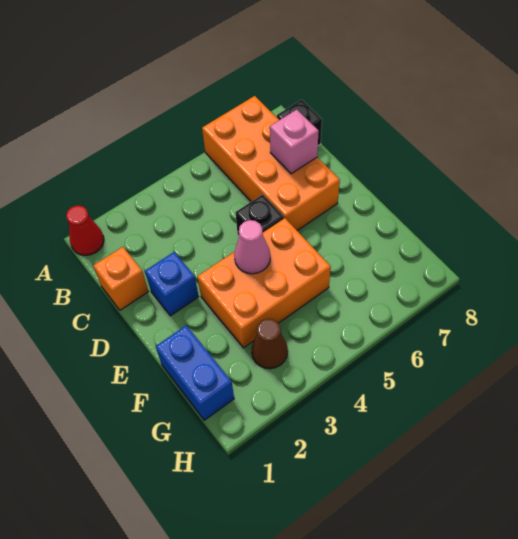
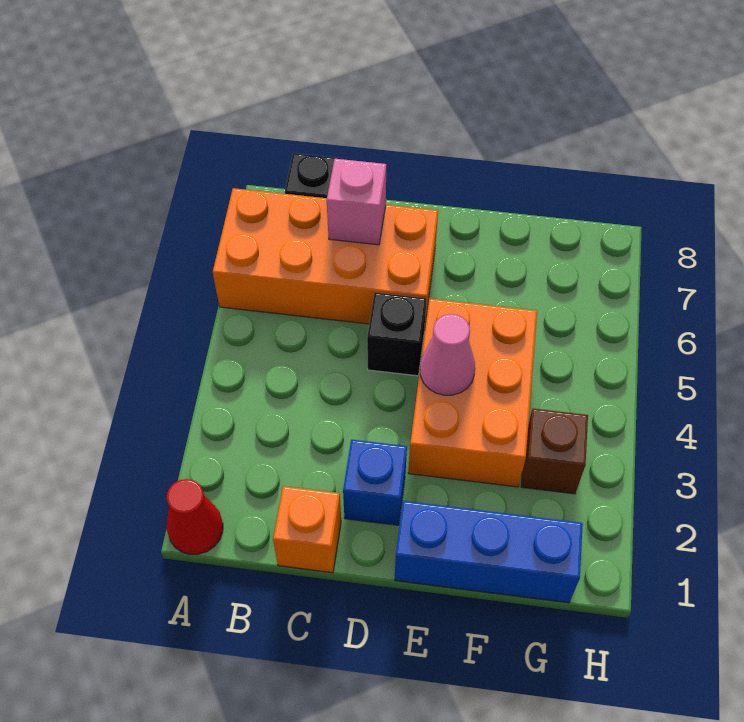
blue brick F1:G1 level 1 -> blue brick E1:G1 level 1
brown cone G3 level 1 -> brown brick G3 level 1

